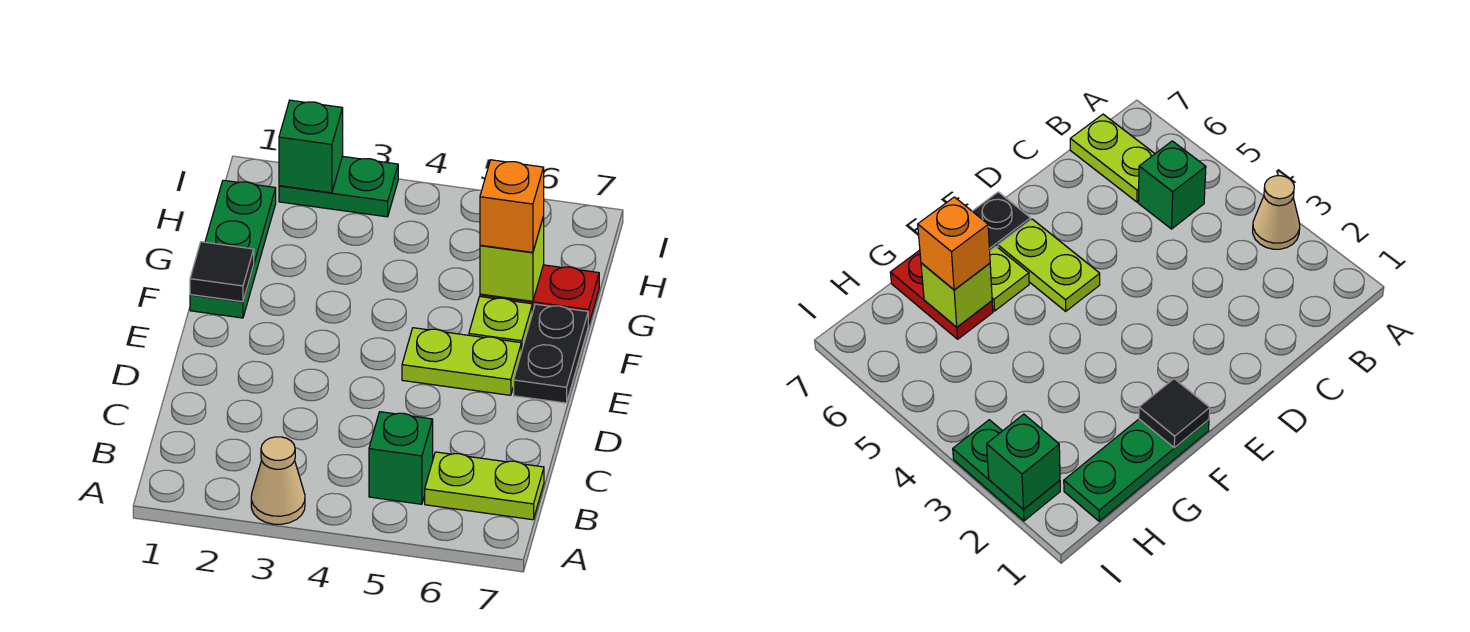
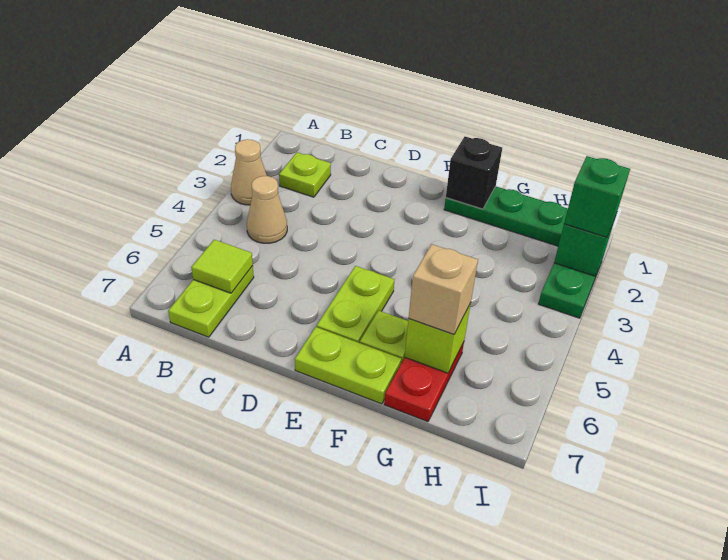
none -> lime plate B2 level 1
none -> tan cone B4 level 1
green brick B5 level 1 -> green brick I2 level 3
none -> lime tile B6 level 2
black plate E7:F7 level 1 -> lime plate E7:F7 level 1
black tile F1 level 2 -> black brick F1 level 2
orange brick G6 level 3 -> tan brick G6 level 3

